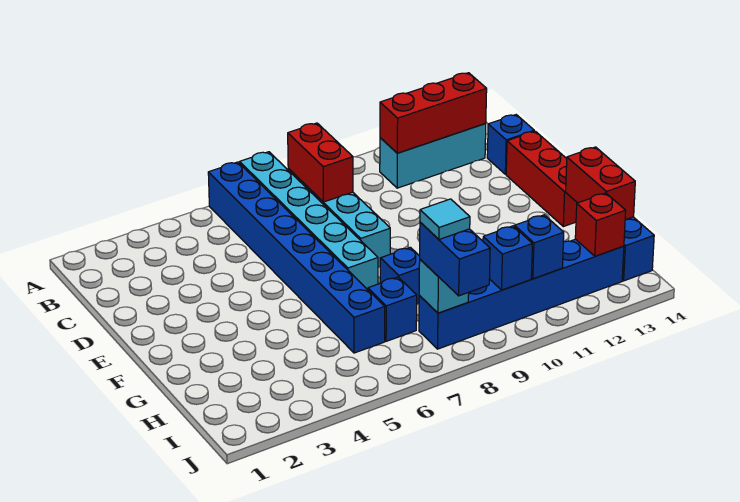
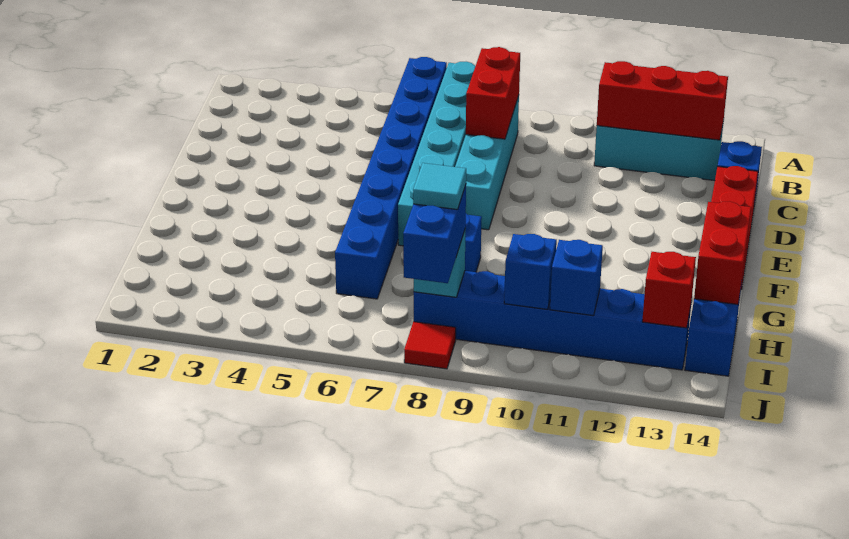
blue brick H7 level 1 -> none
none -> red tile J8 level 1

